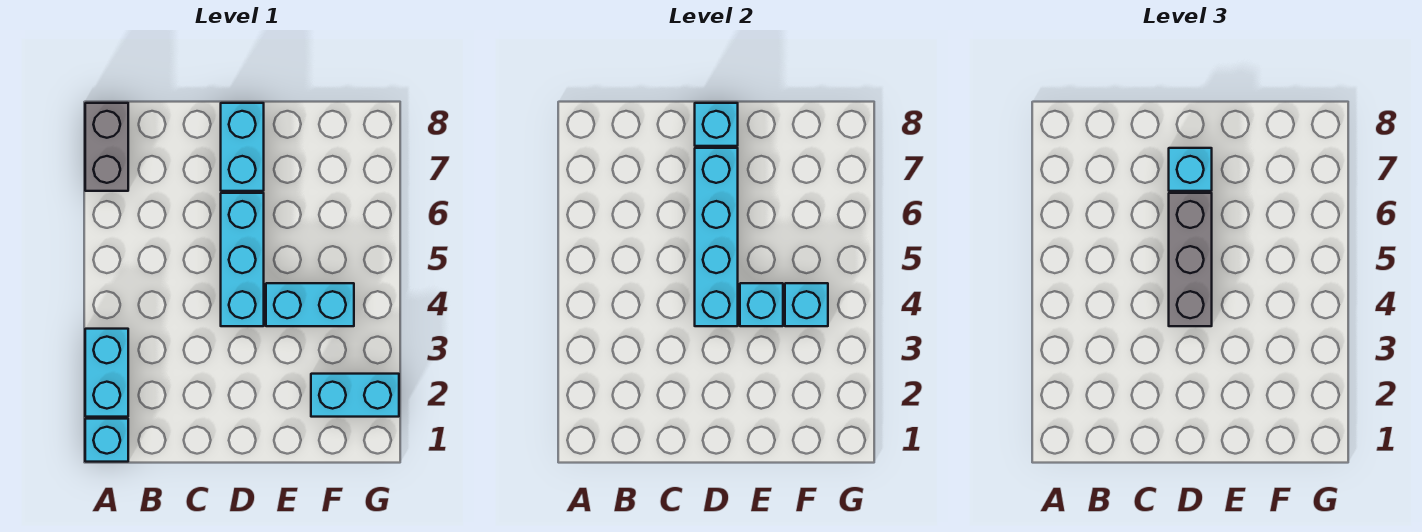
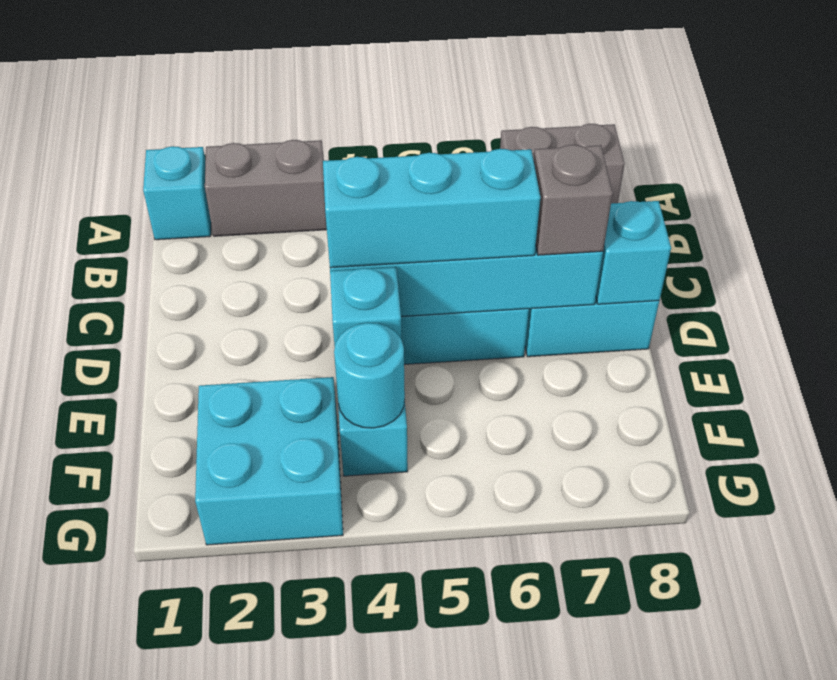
cyan brick A2:A3 level 1 -> grey brick A2:A3 level 1
grey brick D4:D6 level 3 -> cyan brick D4:D6 level 3
cyan brick D7 level 3 -> grey brick D7 level 3
cyan brick F2:G2 level 1 -> cyan brick F2:G3 level 1
cyan brick F4 level 2 -> cyan round brick F4 level 2

